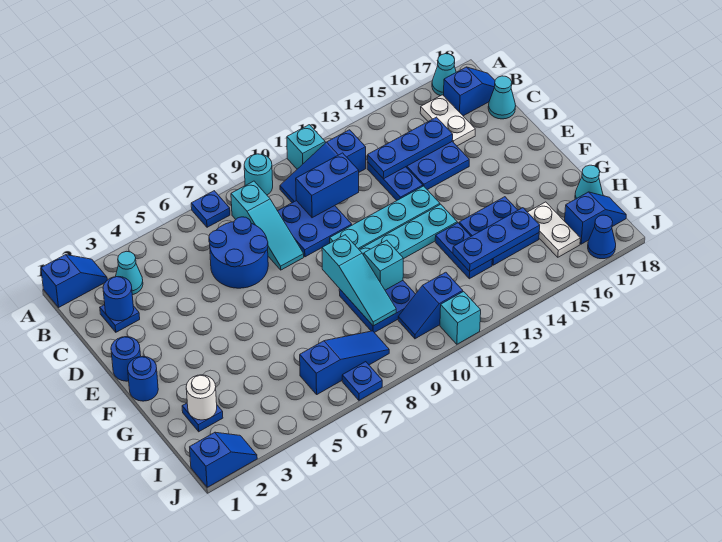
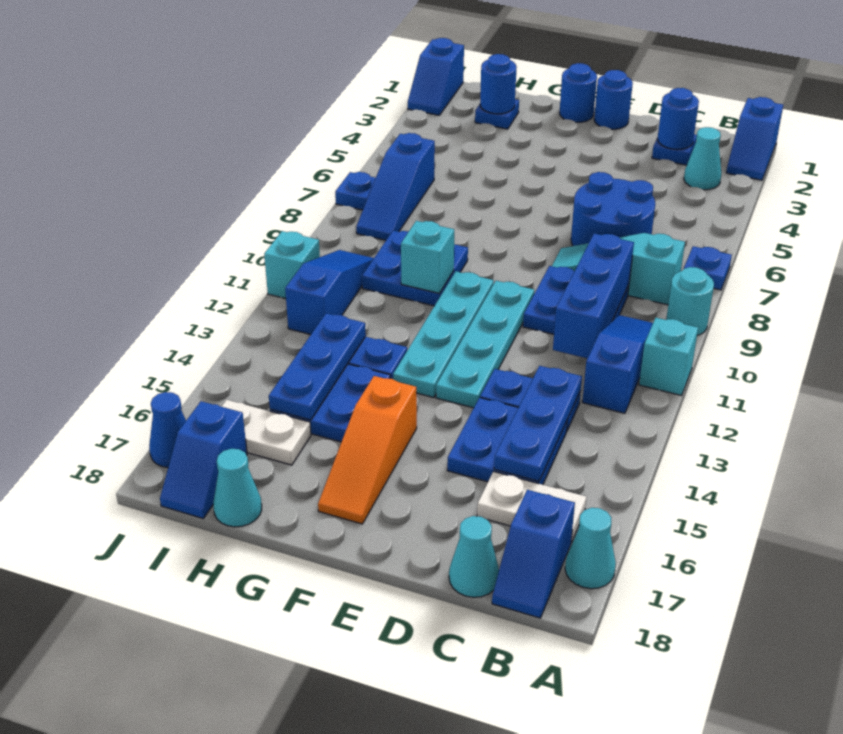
blue brick C10:C11 level 2 -> blue brick C9:C11 level 2
cyan slope F9:H9 level 2 top F -> none
none -> orange slope F15:F17 level 1 top 15
white round brick H2 level 2 -> blue round brick H2 level 2
blue slope I10:I11 level 1 top 11 -> blue slope I10:I12 level 1 top 12

